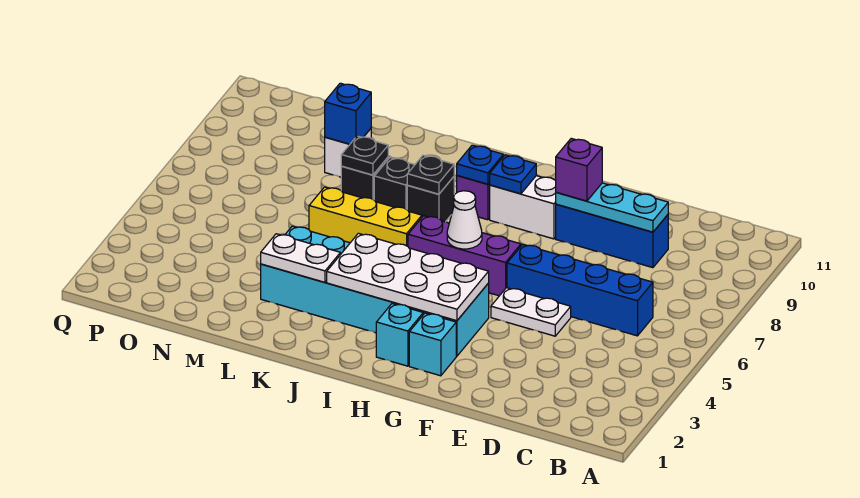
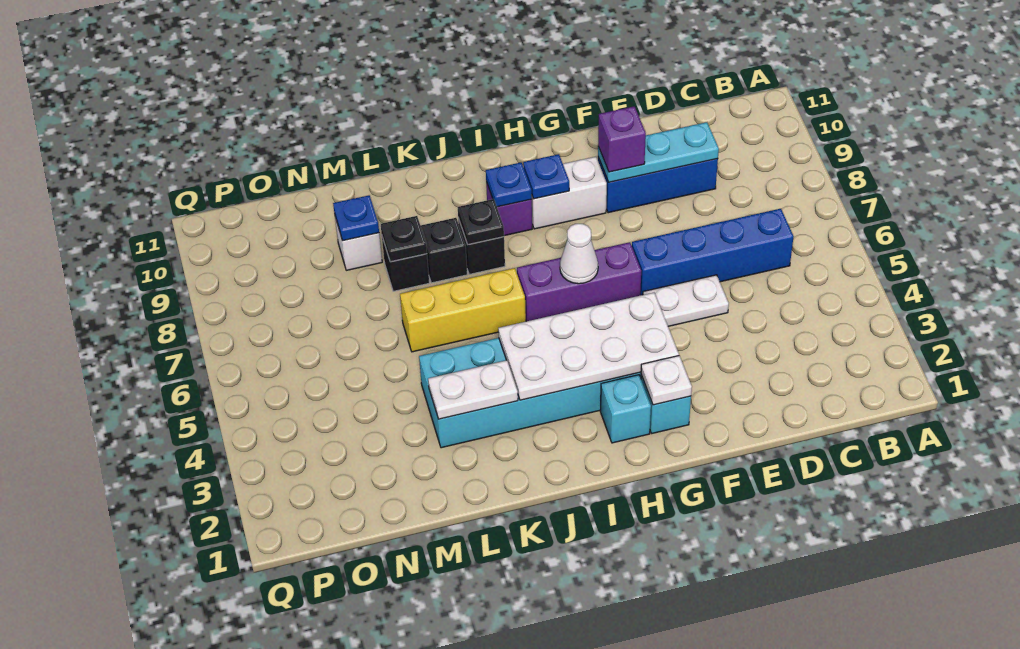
none -> white plate G2 level 2
blue brick M9 level 2 -> blue plate M9 level 2

